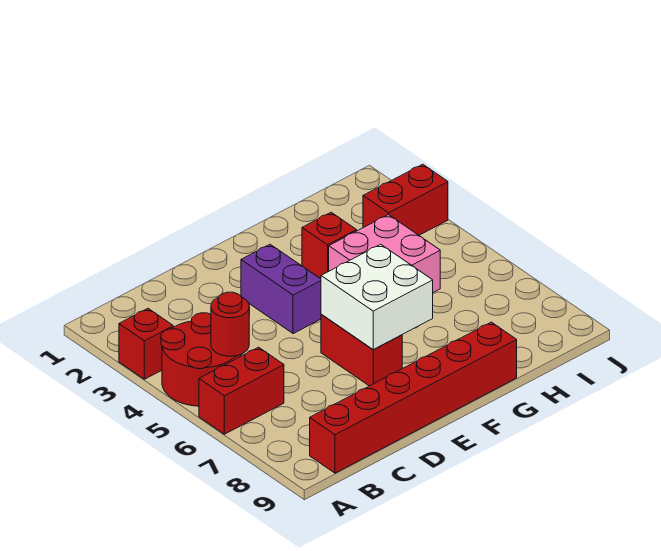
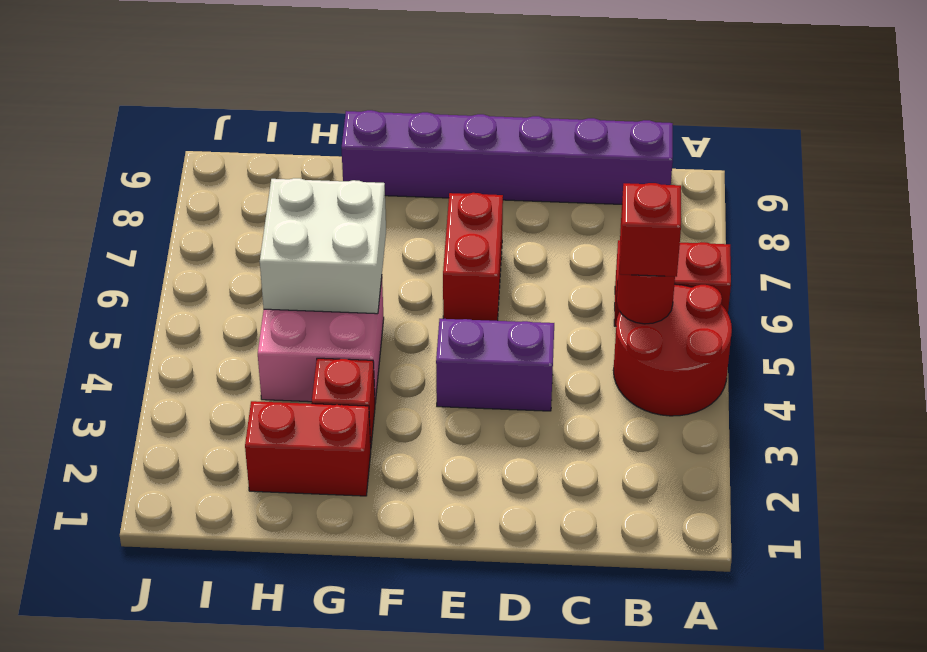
red brick A3 level 1 -> red brick B5 level 3
red brick B9:G9 level 1 -> purple brick B9:G9 level 1
purple brick E3:E4 level 1 -> purple brick D4:E4 level 1
white brick E6:F7 level 2 -> white brick G5:H6 level 2
red brick I3:J3 level 1 -> red brick G2:H2 level 1

